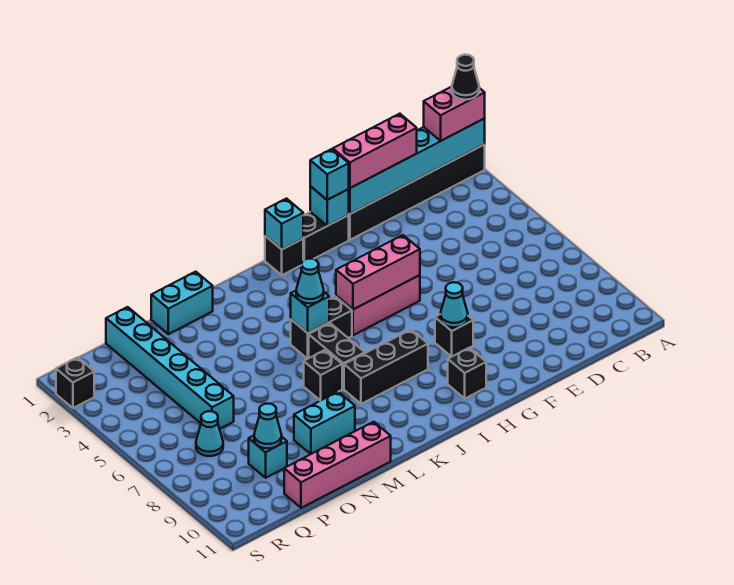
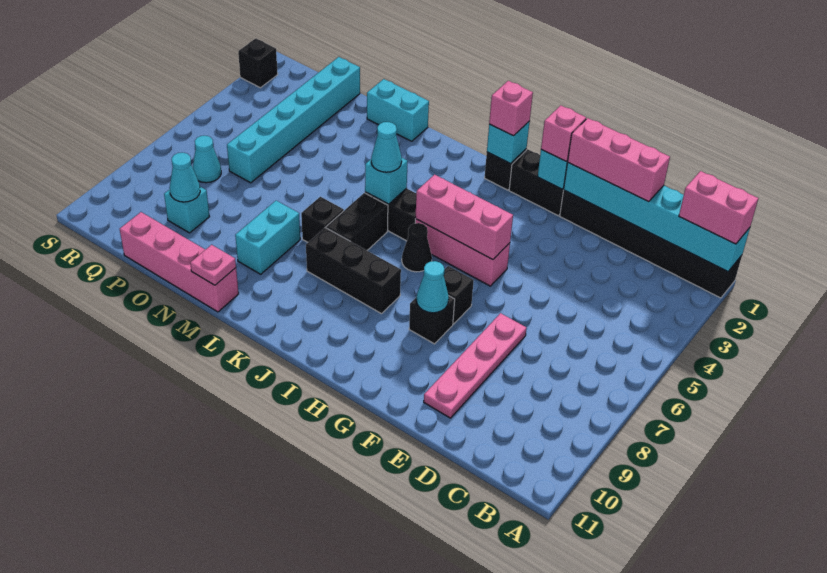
black cone A1 level 4 -> black cone I6 level 1
none -> pink plate E7:E10 level 1
cyan brick G1 level 3 -> pink brick G1 level 3
black brick H10 level 1 -> black brick G7 level 1
none -> pink brick I1 level 3
cyan brick M9:N9 level 1 -> cyan brick M8:M9 level 1
none -> pink plate M11 level 2

